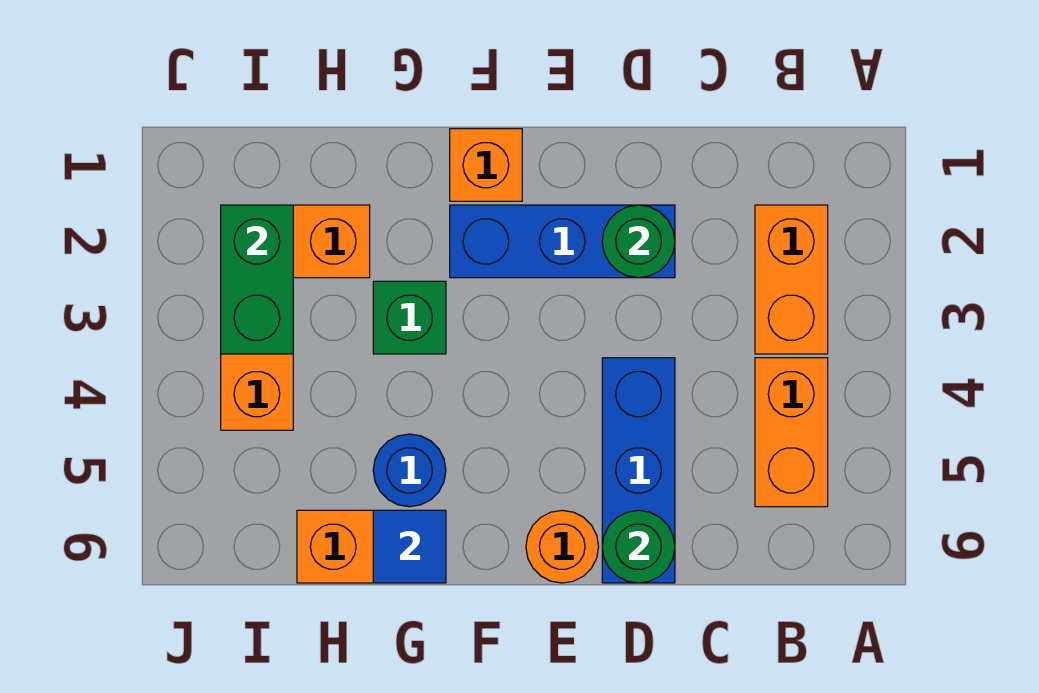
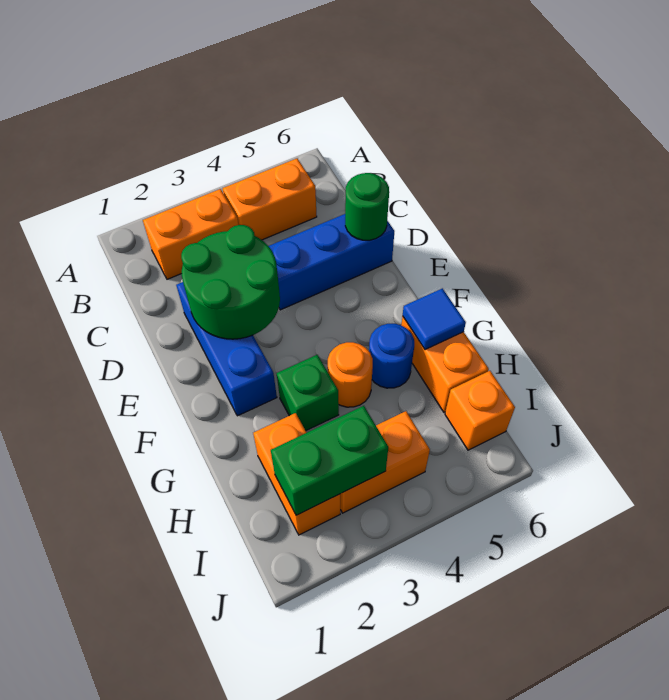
green round brick D2 level 2 -> green round brick D2:E3 level 2
orange round brick E6 level 1 -> orange round brick G4 level 1
orange brick F1 level 1 -> orange brick I6 level 1

